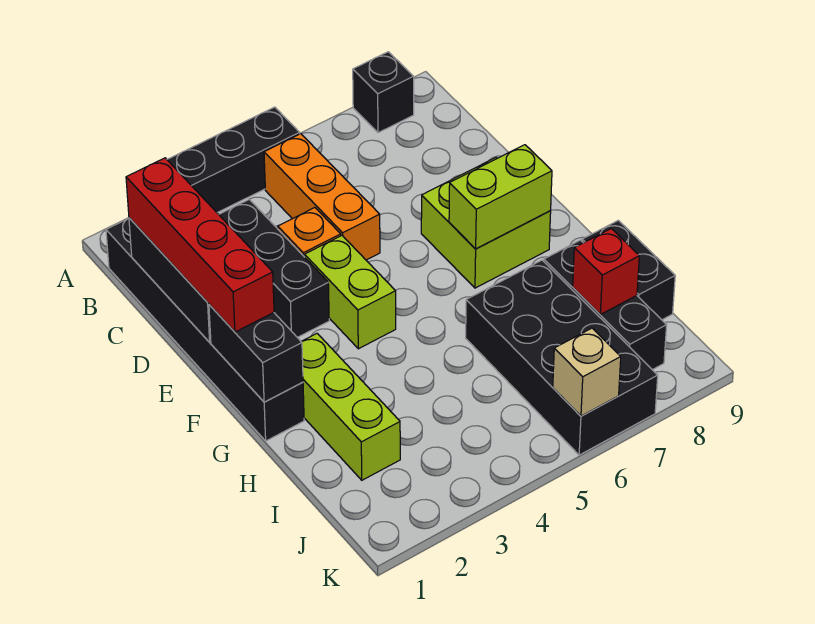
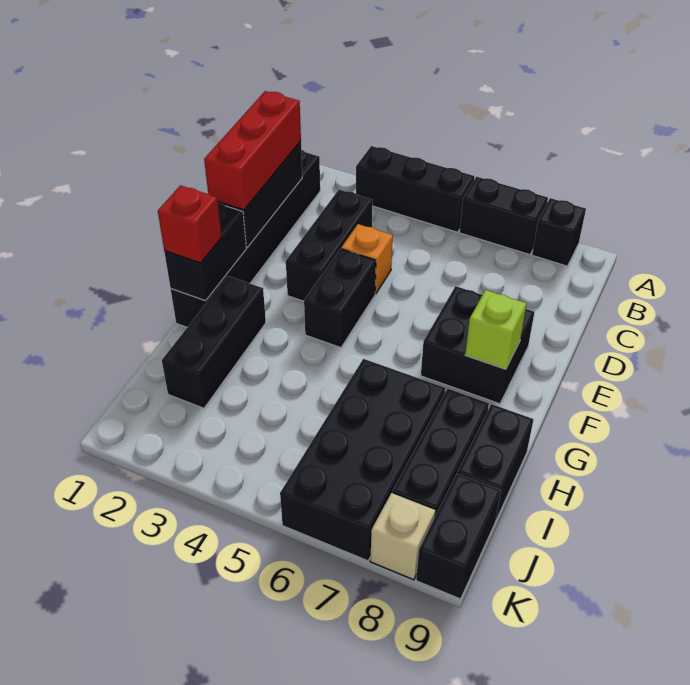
none -> black brick A6:A7 level 1
orange brick B5:D5 level 1 -> none
red brick C1:F1 level 3 -> red brick C1:E1 level 3
lime brick E4:F4 level 1 -> black brick E4:F4 level 1
lime brick E7:F8 level 1 -> black brick E7:F8 level 1
lime brick F7:F8 level 2 -> lime brick F8 level 2
lime brick G2:I2 level 1 -> black brick G2:I2 level 1
red brick I8 level 2 -> red brick G1 level 3
none -> black brick J9:K9 level 1
tan brick K6 level 2 -> tan brick K8 level 1

